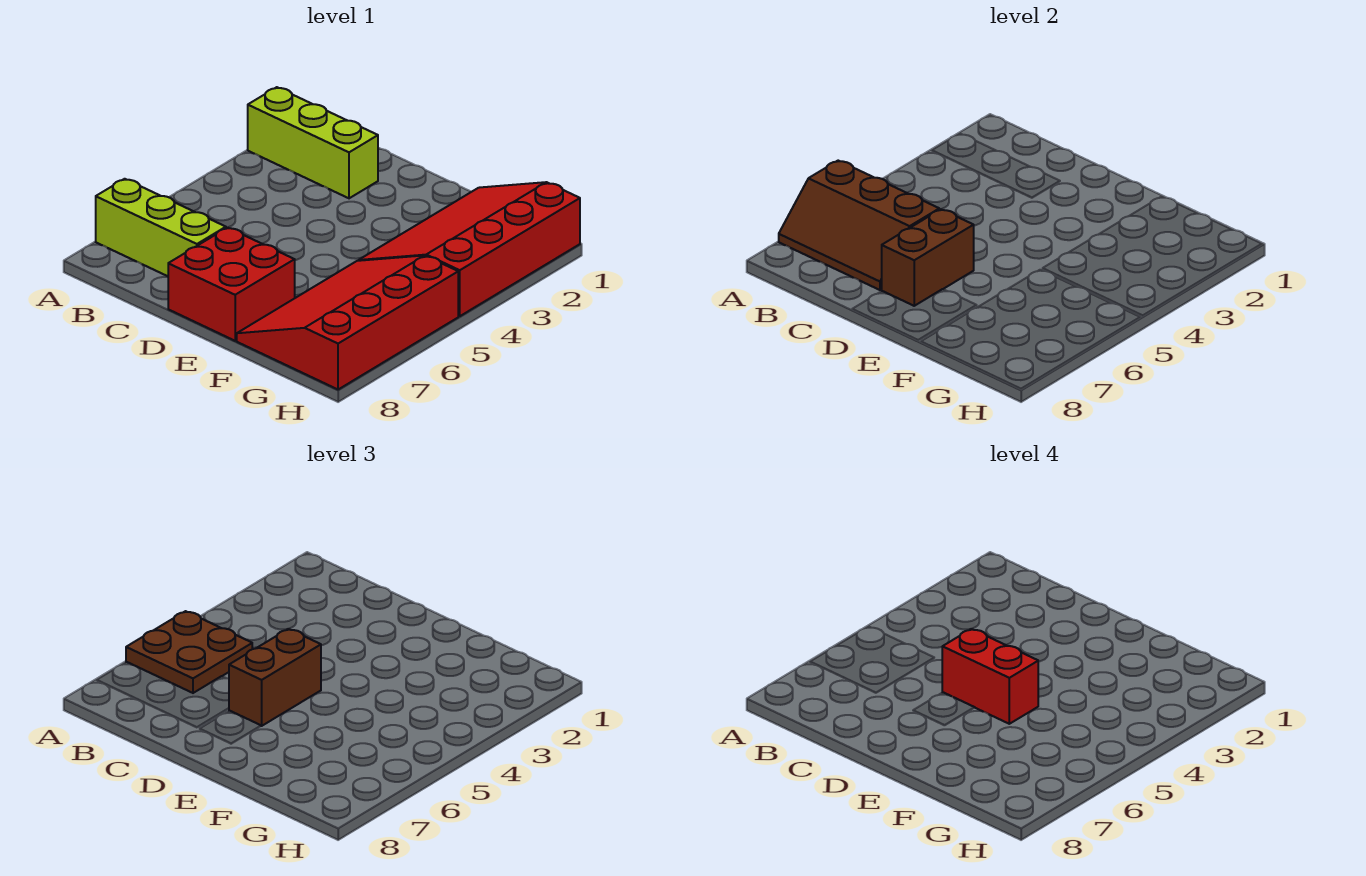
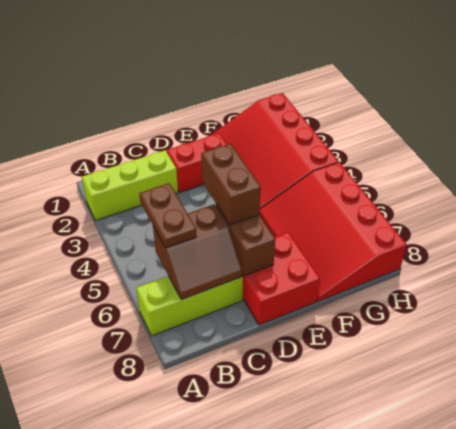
brown plate A5:B6 level 3 -> brown plate B5:B6 level 3
brown slope A6:C7 level 2 top 6 -> brown slope B6:C7 level 2 top 6
red brick D5:E5 level 4 -> red brick D2:E2 level 1

